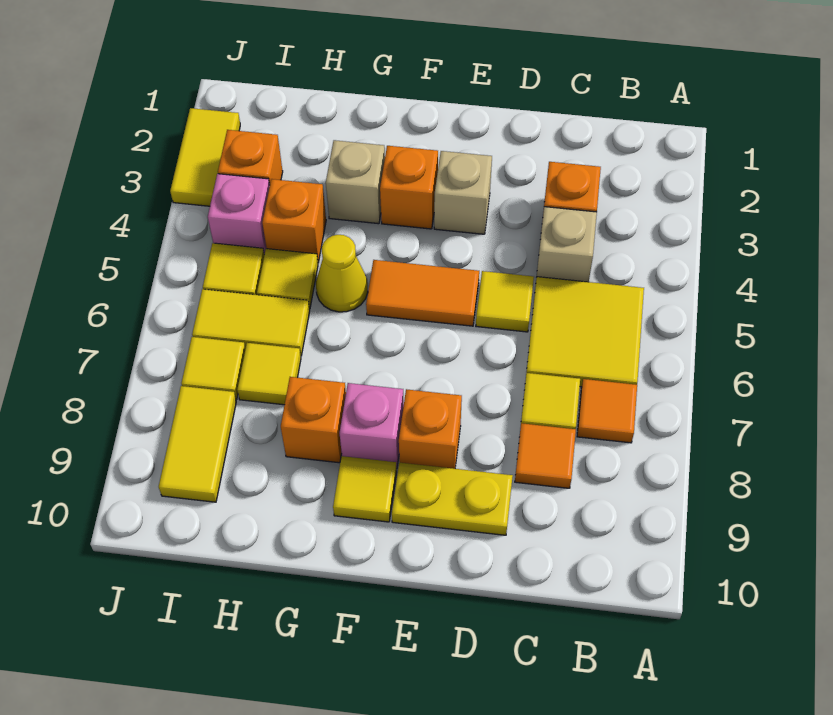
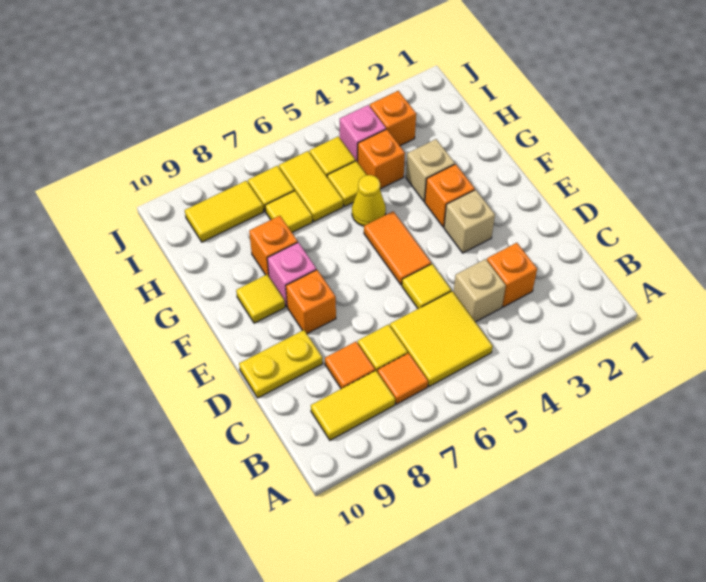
yellow plate D9:E9 level 1 -> yellow plate D9:D10 level 1
yellow tile J2:J3 level 1 -> yellow tile B8:B9 level 1

